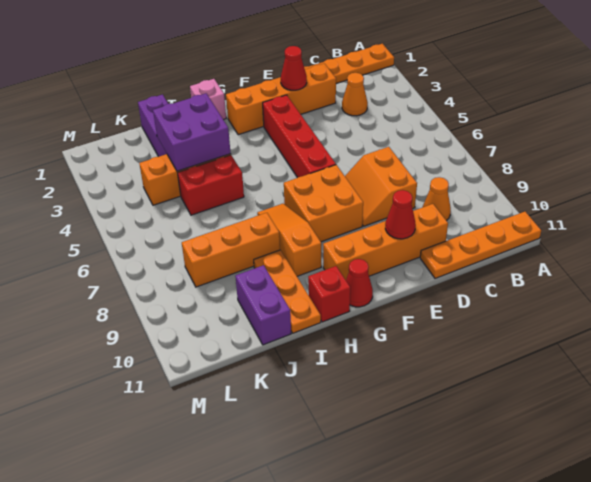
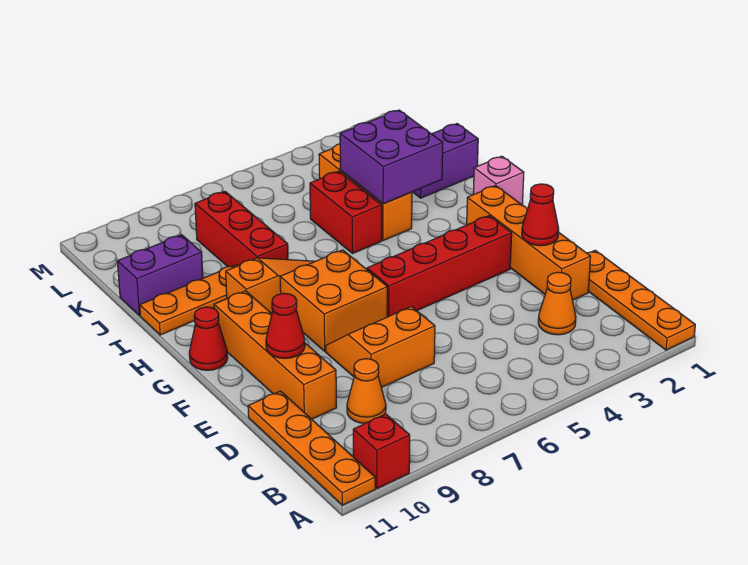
red brick H11 level 1 -> red brick A10 level 1
orange brick I8:K8 level 1 -> red brick I8:K8 level 1

